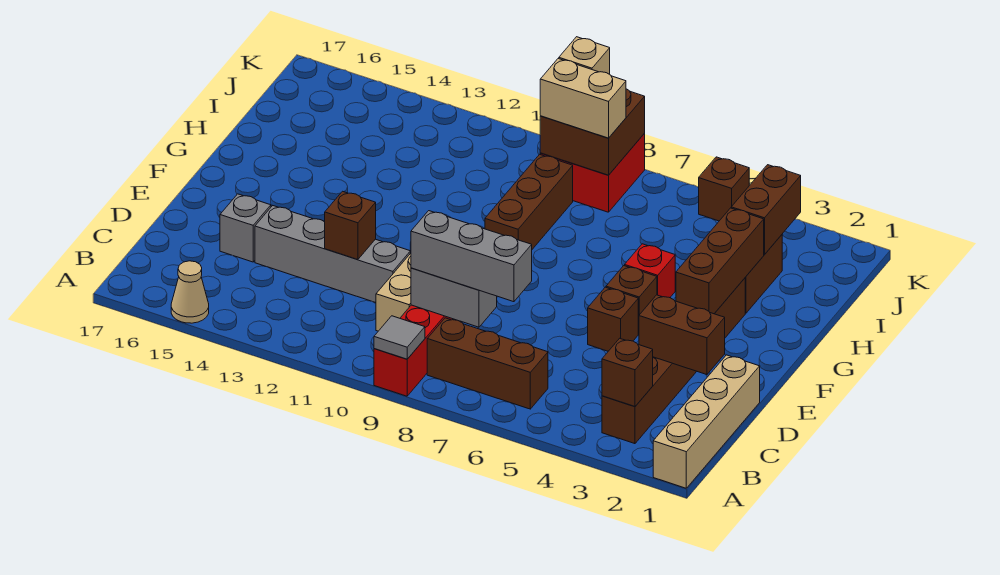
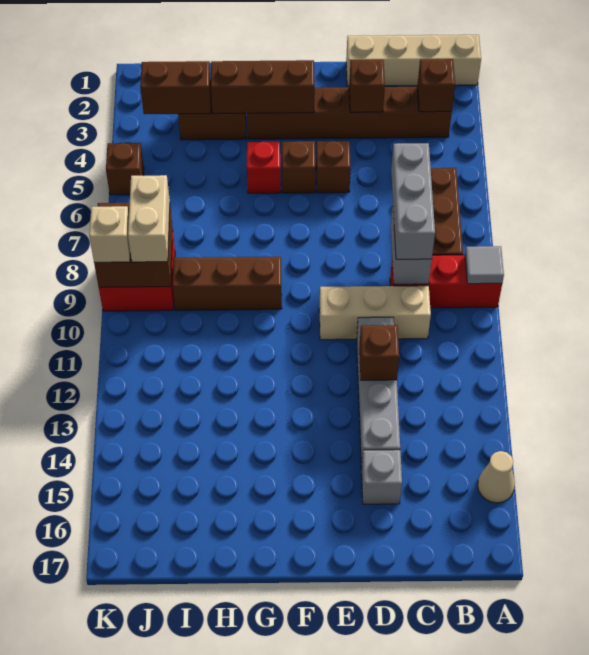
brown brick D2:D3 level 2 -> brown brick D3 level 2

